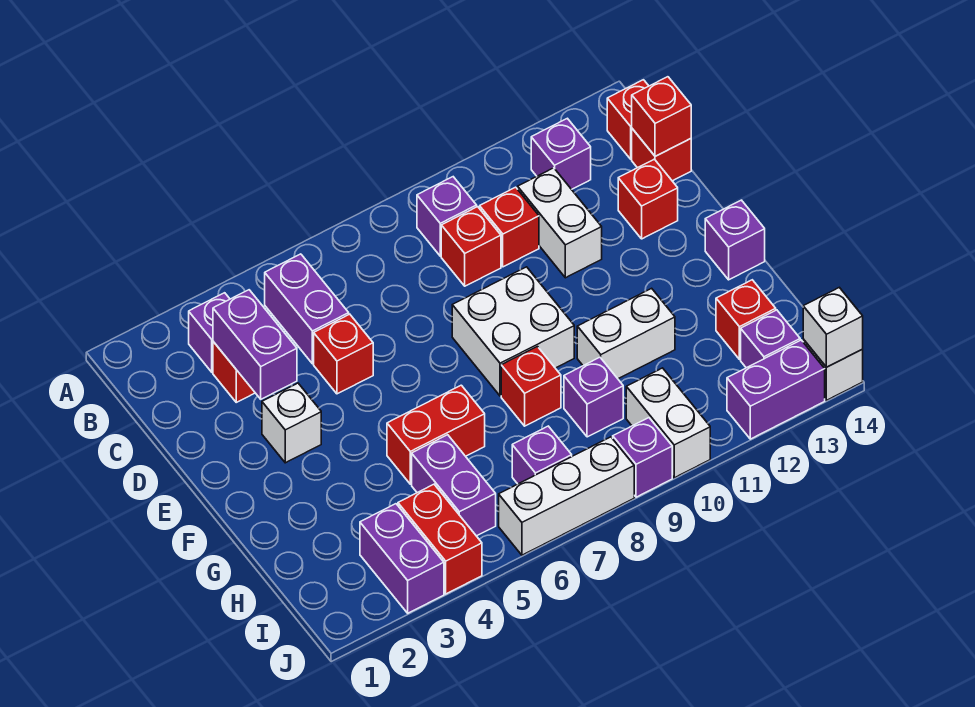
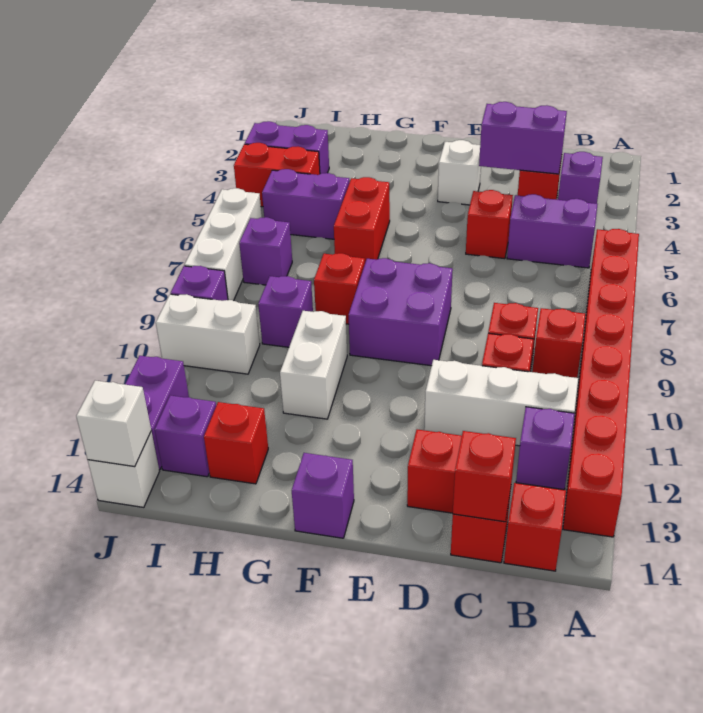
none -> red brick A6:A13 level 1
purple brick B9 level 1 -> red brick B9 level 1
white brick C11:D11 level 1 -> white brick B11:D11 level 1
white brick E8:F9 level 1 -> purple brick E8:F9 level 1

